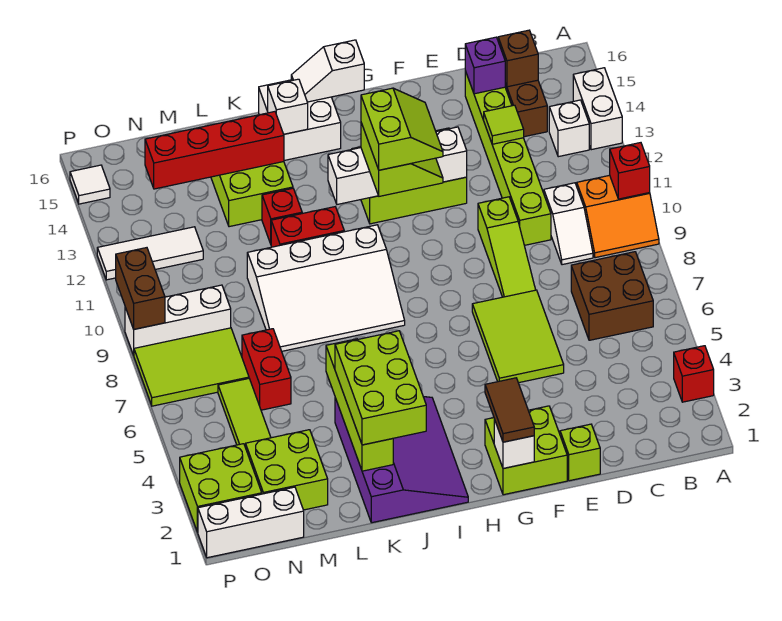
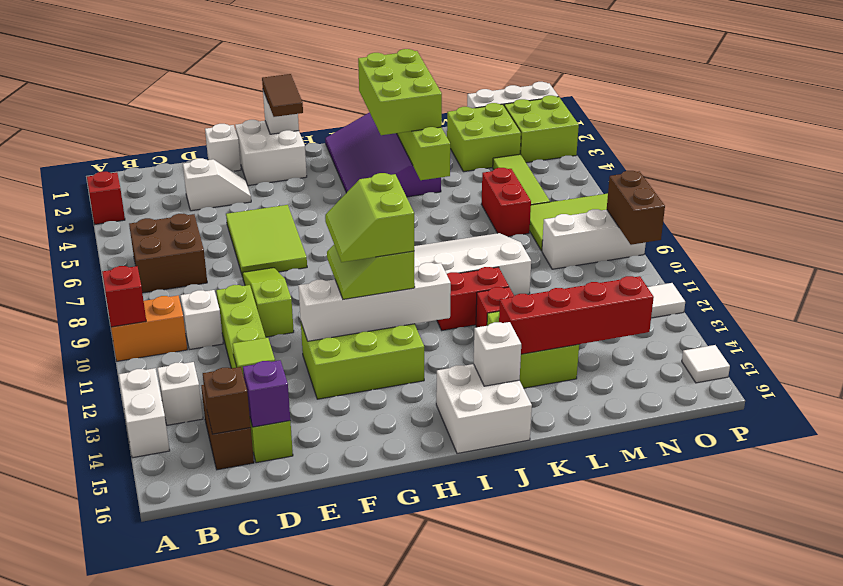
lime brick E1 level 1 -> white brick E1 level 1
lime brick F1:G2 level 1 -> white brick F1:G2 level 1
white slope H16:I16 level 2 top H -> white slope D3:E3 level 1 top D

